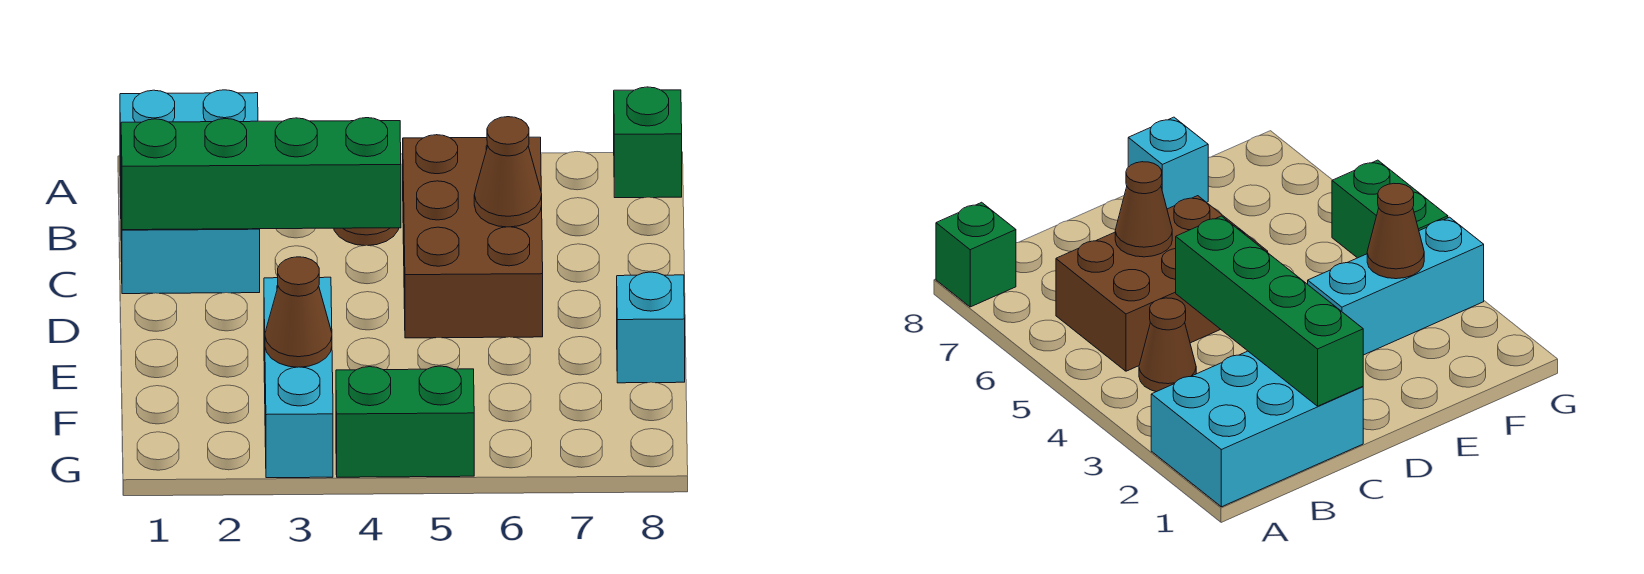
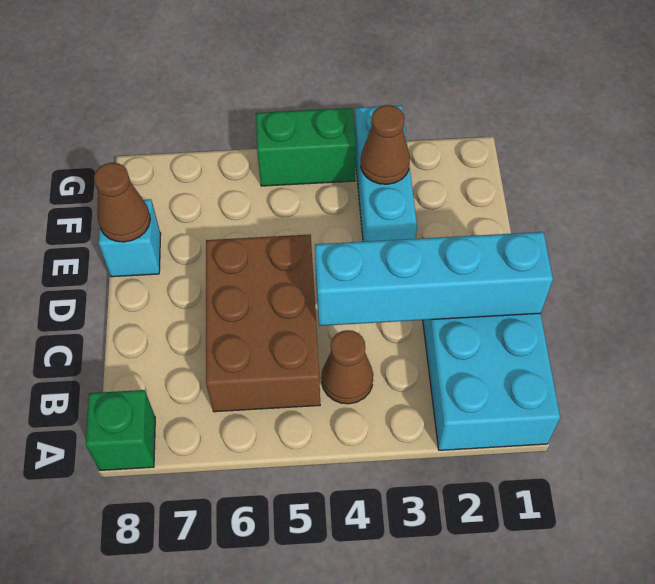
green brick C1:C4 level 2 -> cyan brick C1:C4 level 2
brown cone C6 level 2 -> brown cone E8 level 2

